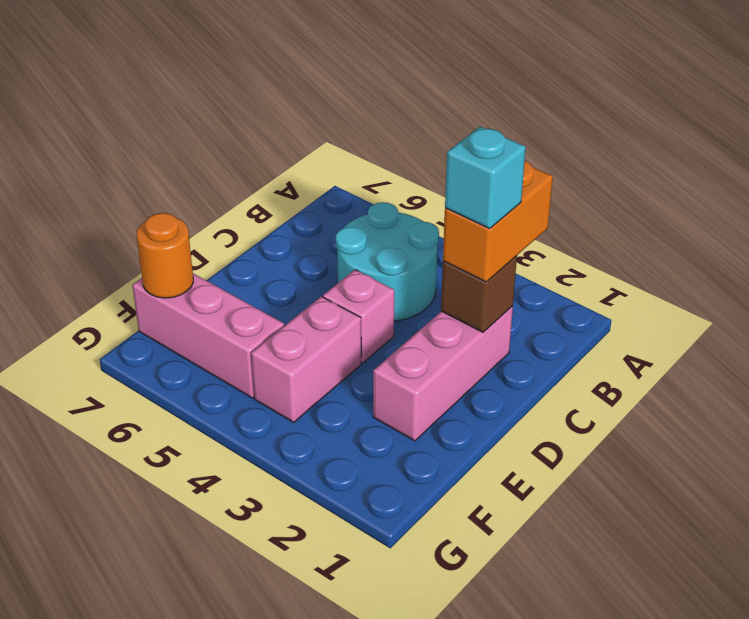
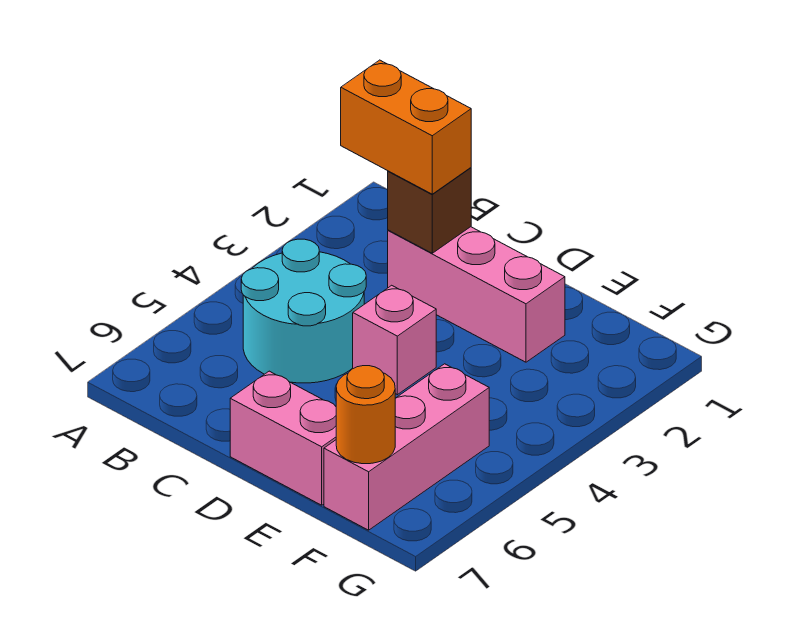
cyan brick C2 level 4 -> none
pink brick E4:F4 level 1 -> pink brick D7:E7 level 1

